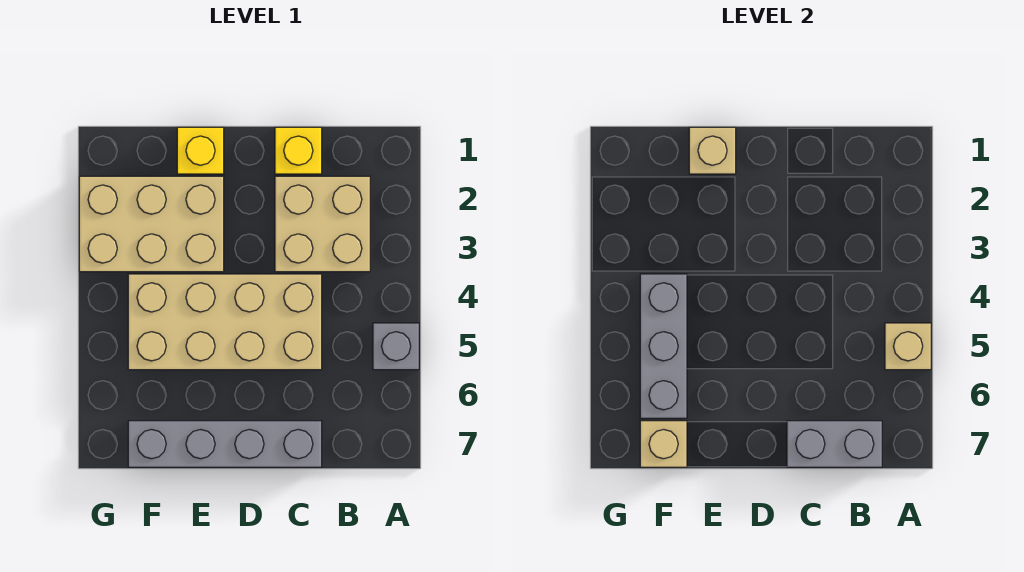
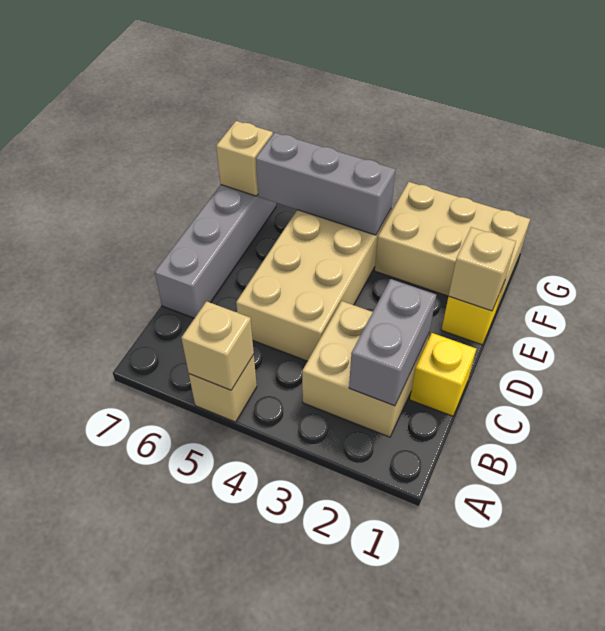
grey brick A5 level 1 -> tan brick A5 level 1
grey brick B7:C7 level 2 -> grey brick B2:C2 level 2
tan brick E2:G3 level 1 -> tan brick F1:G3 level 1

